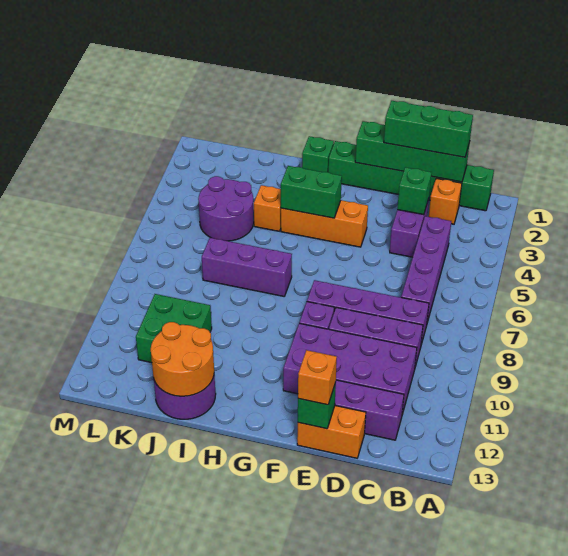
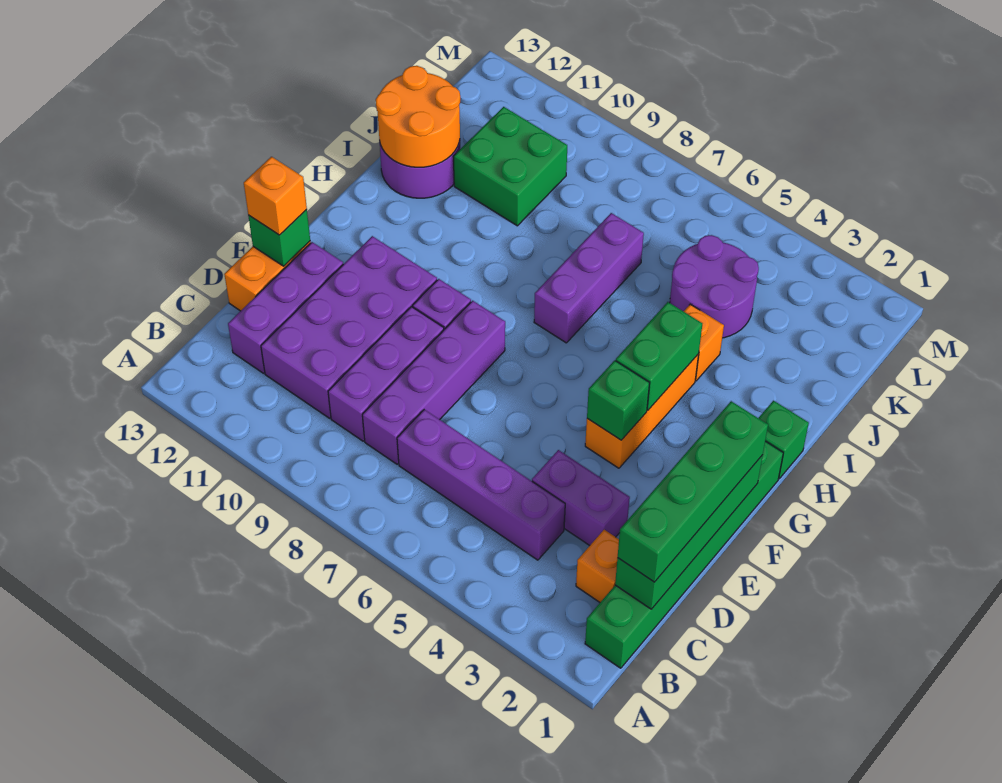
green brick C1:E1 level 3 -> green brick C1:F1 level 3
green brick D3 level 2 -> green brick F4 level 2

